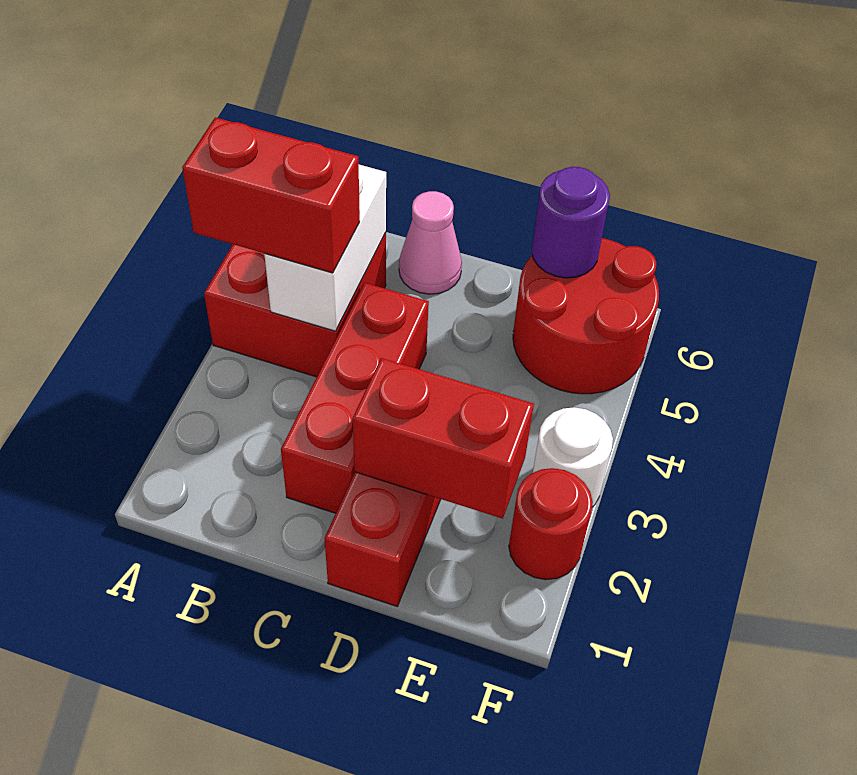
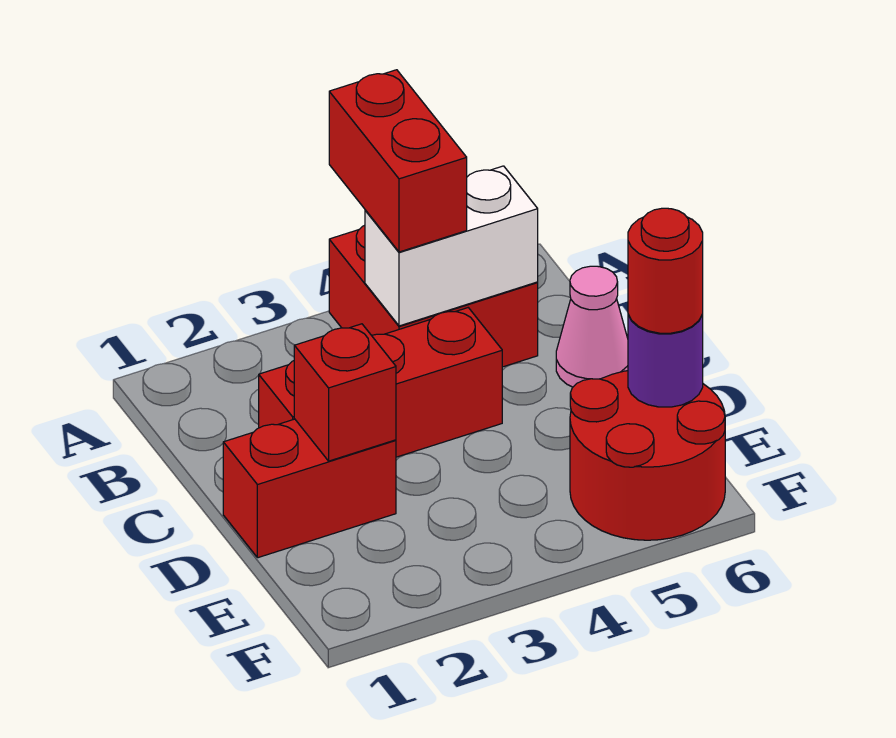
red brick D2:E2 level 2 -> red brick D2 level 2
red round brick F2 level 1 -> red round brick E6 level 3
white round brick F3 level 1 -> none

